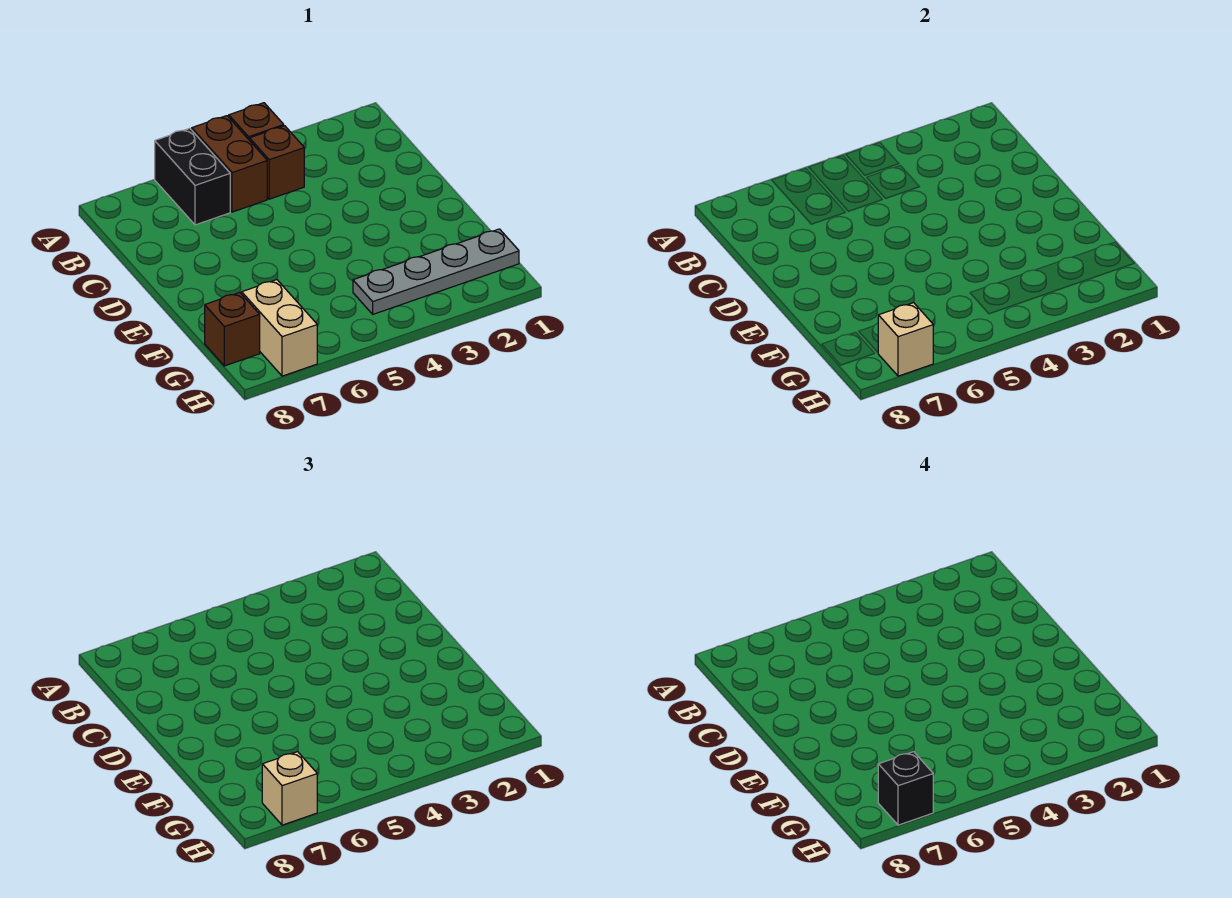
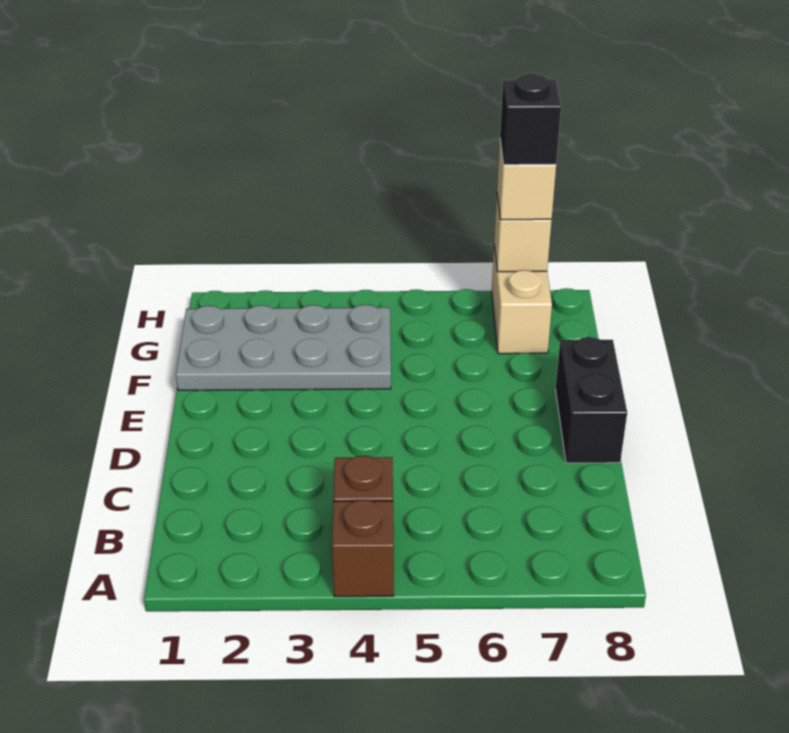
brown brick A5:B5 level 1 -> none
black brick A6:B6 level 1 -> black brick D8:E8 level 1
grey plate G1:G4 level 1 -> grey plate F1:G4 level 1
brown brick G8 level 1 -> none

